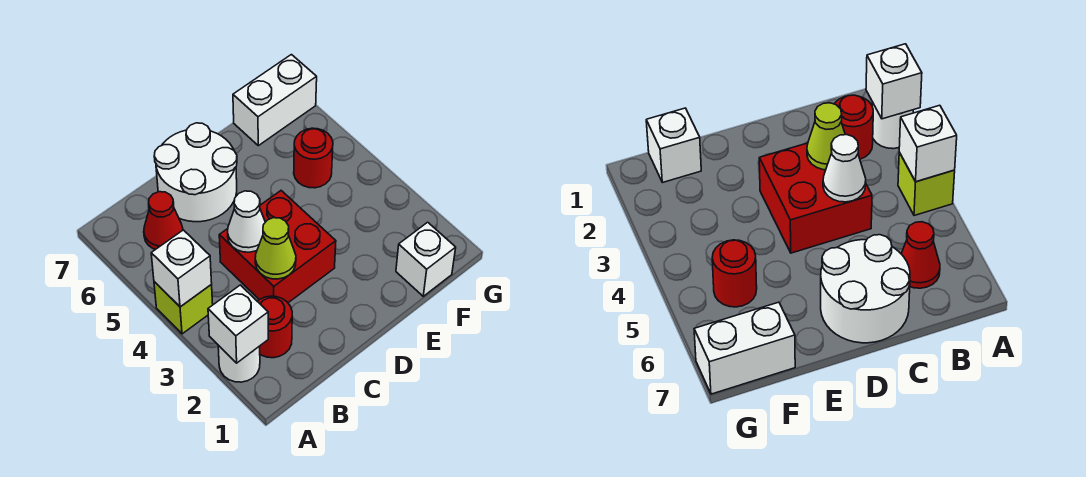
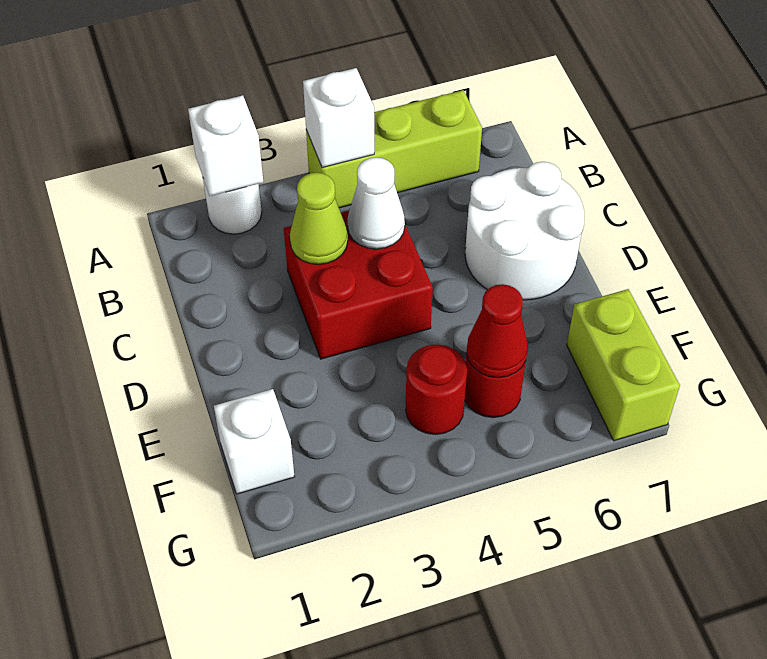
lime brick A4 level 1 -> lime brick A4:A6 level 1
red round brick B2 level 1 -> red round brick F4 level 1
red cone B6 level 1 -> red cone F5 level 2
white brick F7:G7 level 1 -> lime brick F7:G7 level 1

